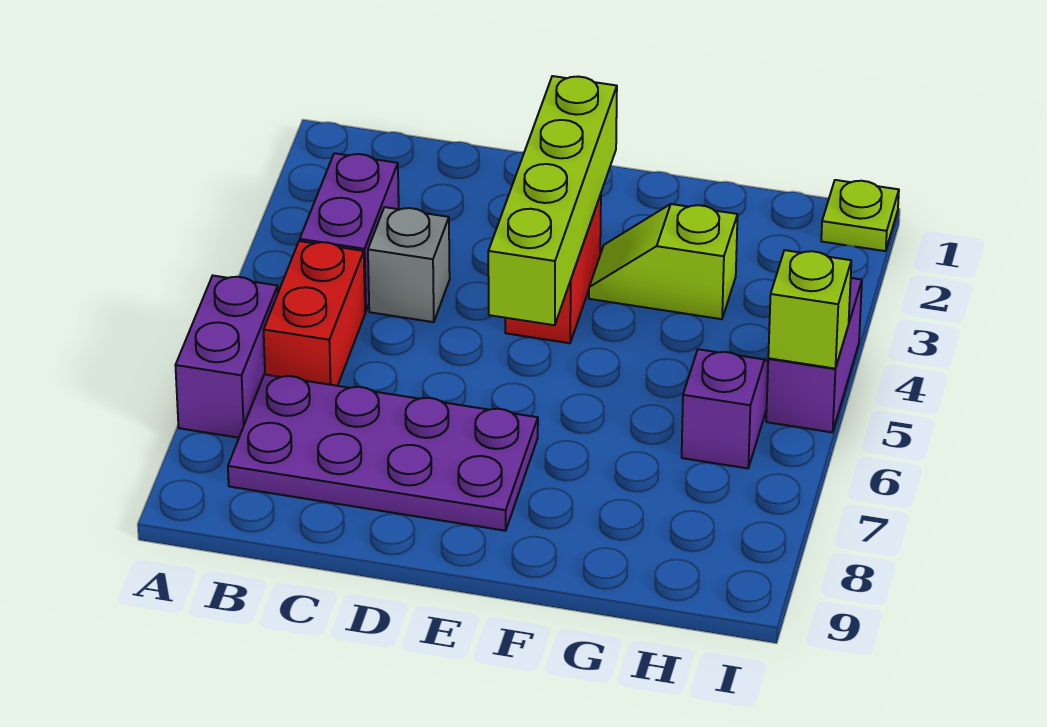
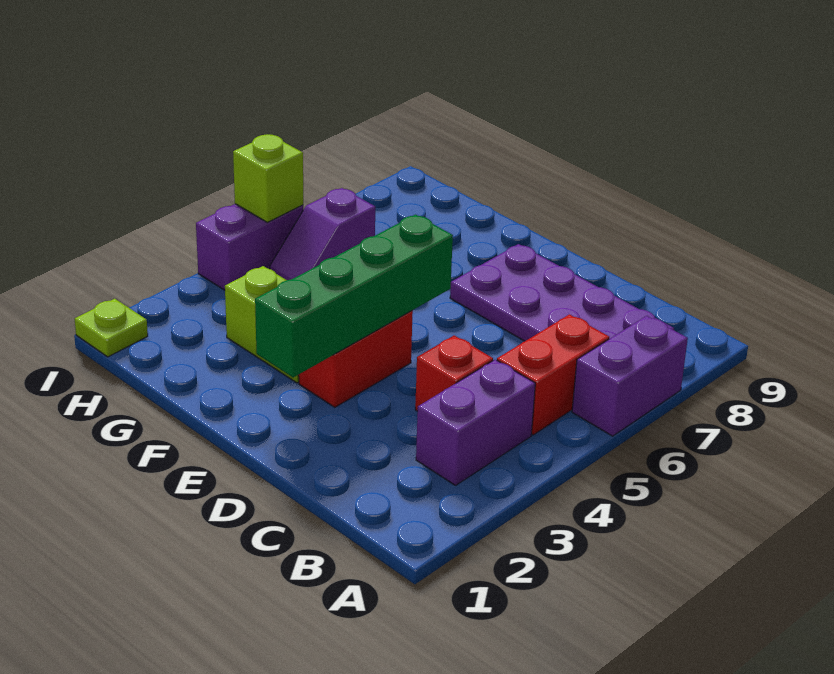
grey brick C4 level 1 -> red brick C4 level 1
lime brick E2:E5 level 2 -> green brick E2:E5 level 2

